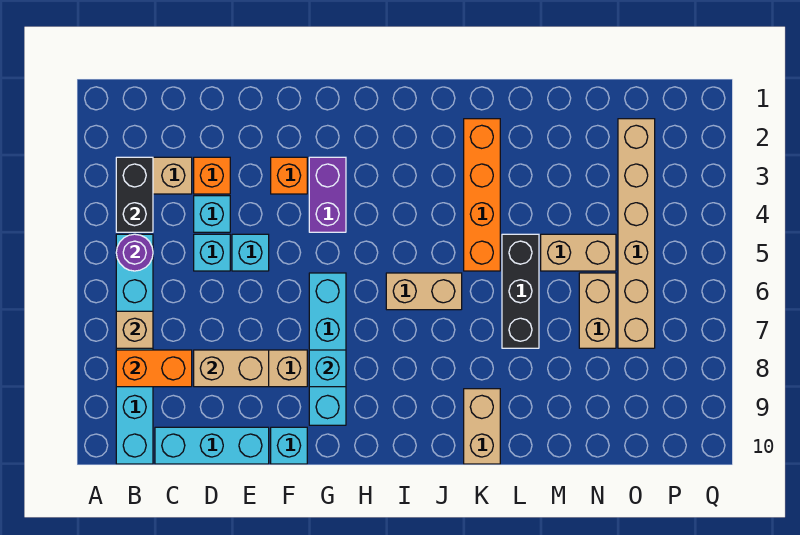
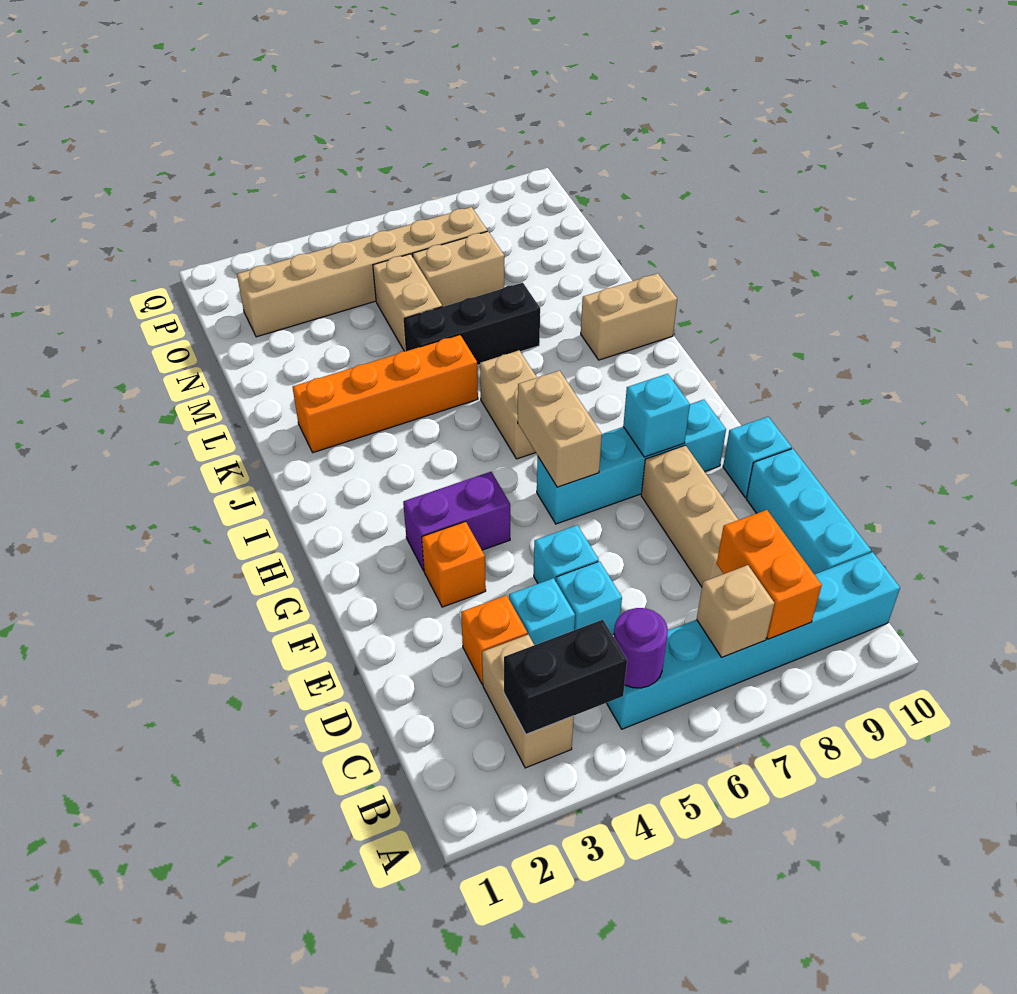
tan brick D8:E8 level 2 -> tan brick G6:H6 level 2

